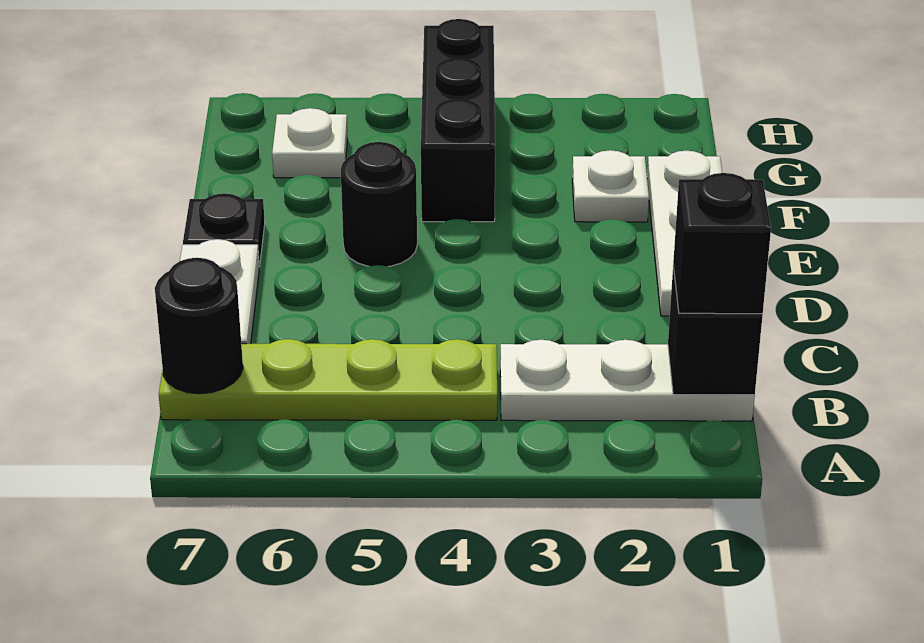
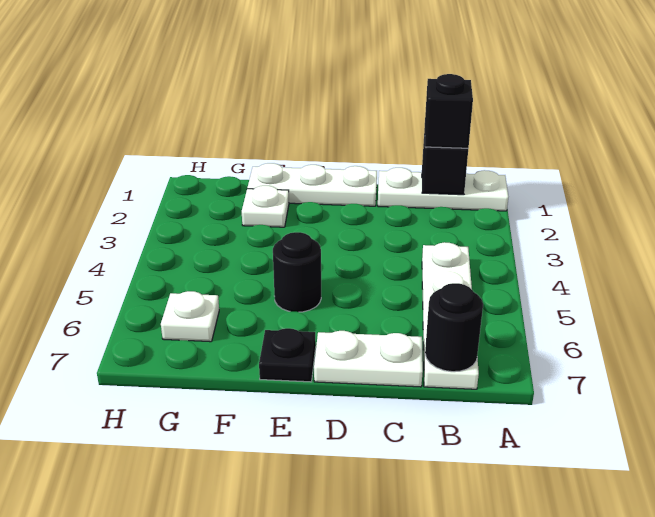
white plate B1:B3 level 1 -> white plate A1:C1 level 1
lime plate B4:B7 level 1 -> white plate B4:B7 level 1
black brick F4:H4 level 1 -> none

